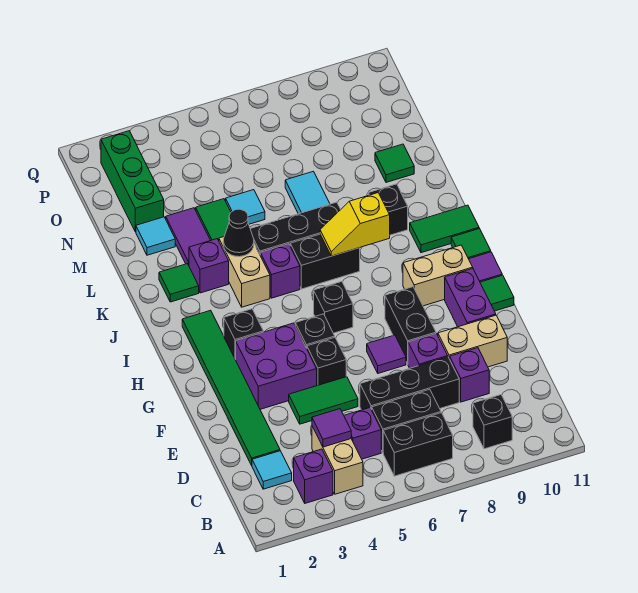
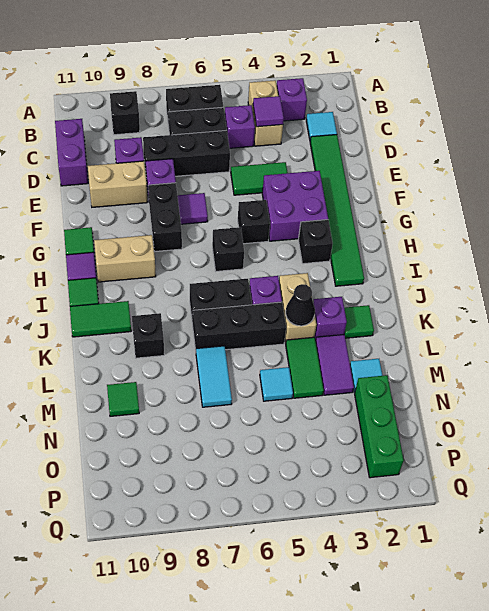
black brick F5 level 1 -> none
purple brick F10:G10 level 1 -> purple brick C11:D11 level 1
yellow slope J7:J8 level 2 top 8 -> none

